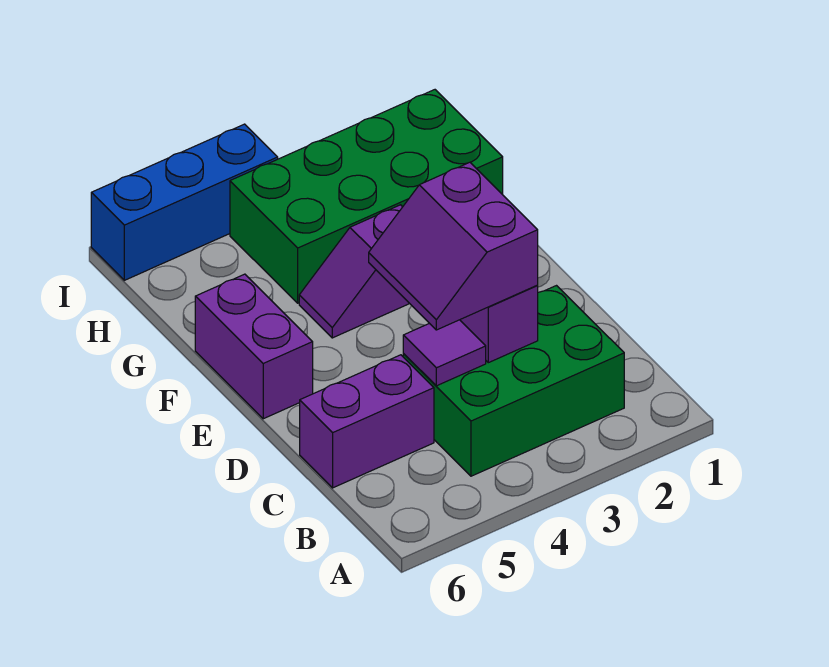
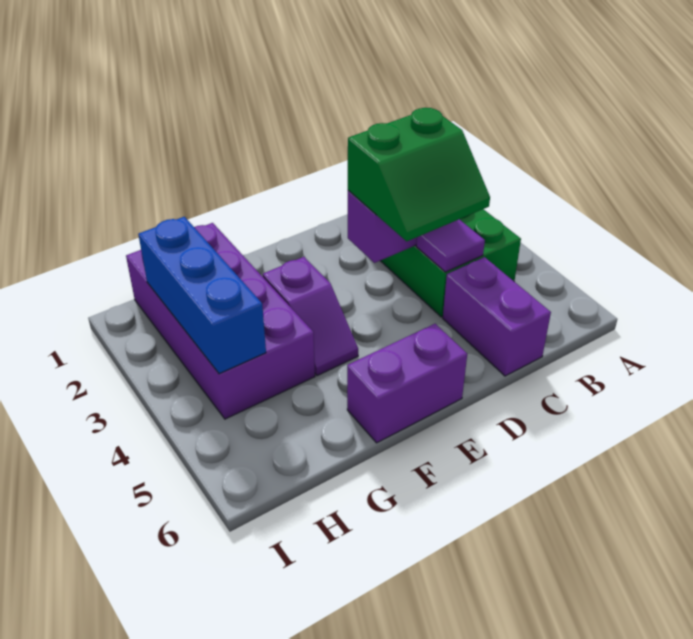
purple slope C3:D4 level 3 top 3 -> green slope C3:D4 level 3 top 3
green brick G1:H4 level 1 -> purple brick G1:H4 level 1
blue brick I4:I6 level 1 -> blue brick H2:H4 level 2

